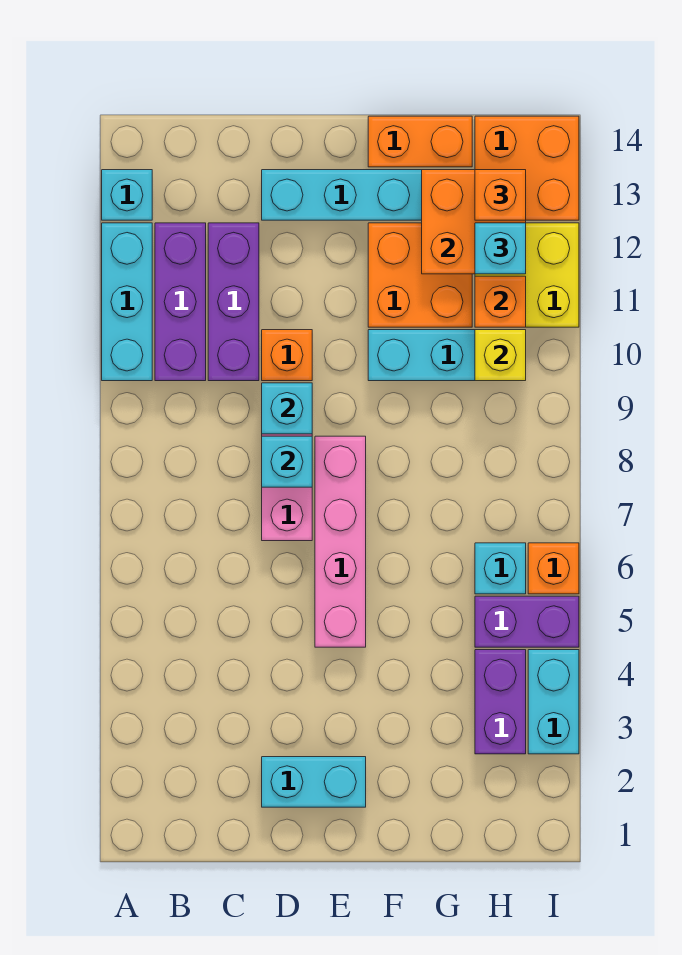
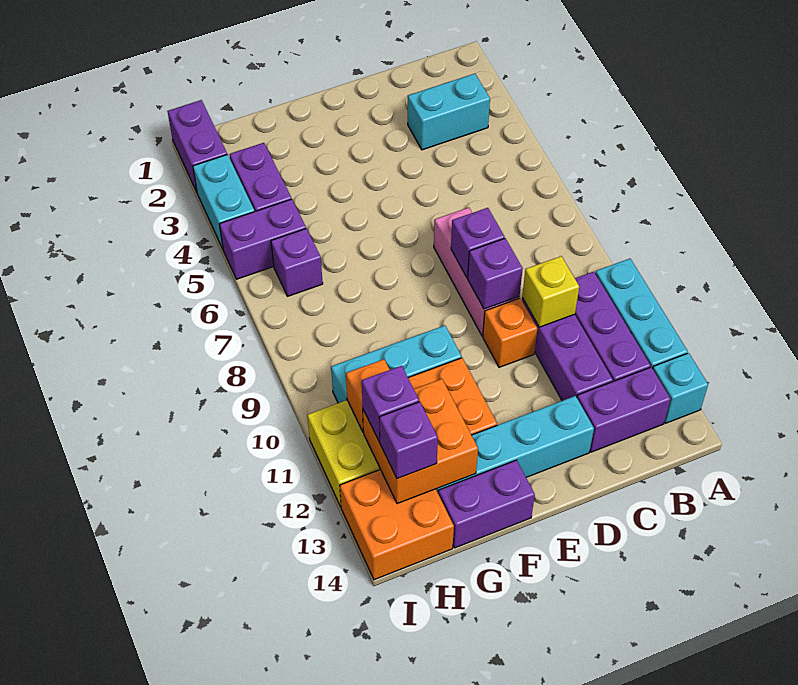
none -> purple brick B13:C13 level 1
cyan brick D2:E2 level 1 -> cyan brick B3:C3 level 1
cyan brick D8 level 2 -> purple brick D8 level 2
cyan brick D9 level 2 -> purple brick D9 level 2
pink brick E5:E8 level 1 -> none
orange brick F14:G14 level 1 -> purple brick F14:G14 level 1
cyan brick H6 level 1 -> purple brick H6 level 1
yellow brick H10 level 2 -> yellow brick C10 level 2
cyan brick H12 level 3 -> purple brick H12 level 3
orange brick H13 level 3 -> purple brick H13 level 3
none -> purple brick I1:I2 level 1
orange brick I6 level 1 -> none

